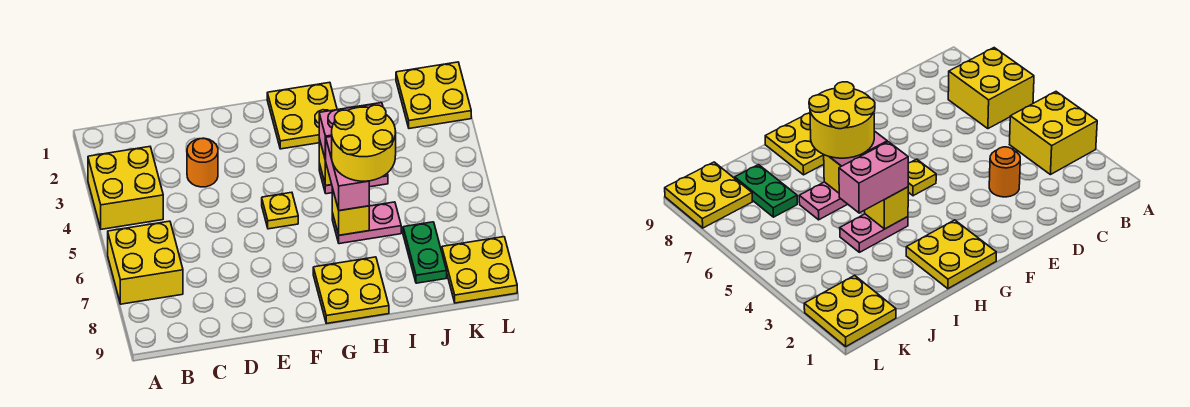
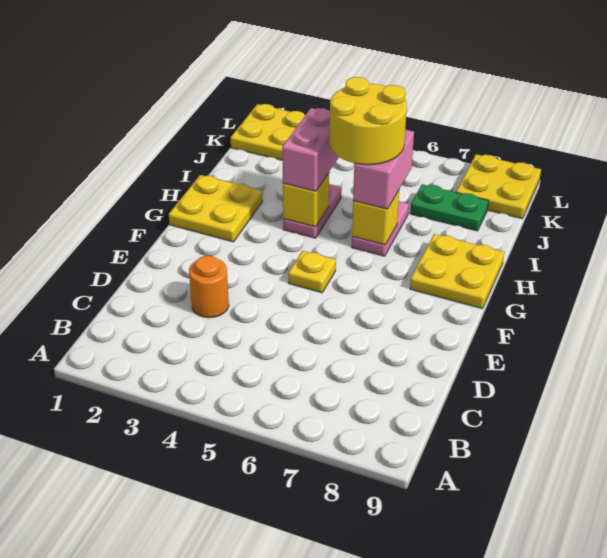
yellow brick A3:B4 level 1 -> none
yellow brick A6:B7 level 1 -> none
pink brick H5:H6 level 3 -> pink brick H6:I6 level 3

